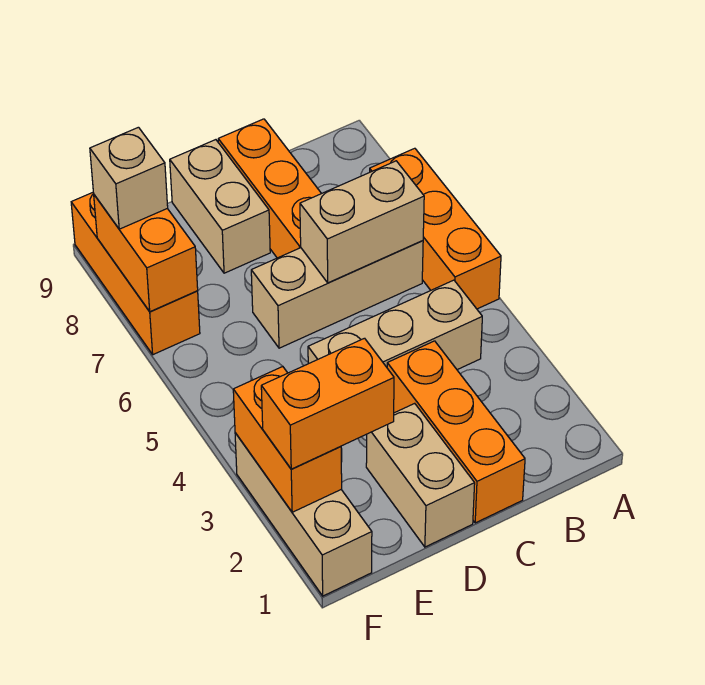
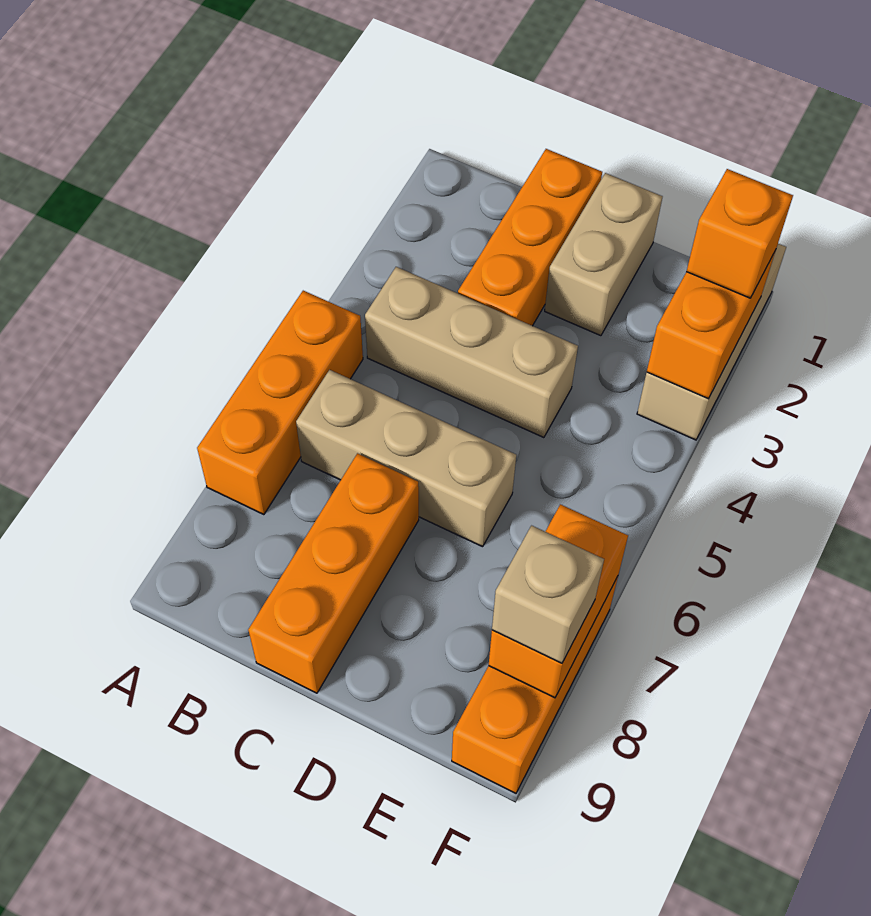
tan brick B6:C6 level 2 -> none
tan brick D8:D9 level 1 -> none
orange brick E2:F2 level 3 -> orange brick F2 level 3

